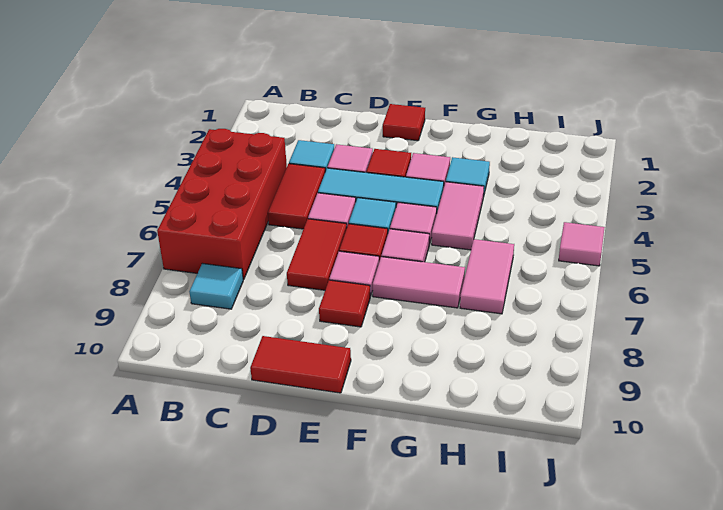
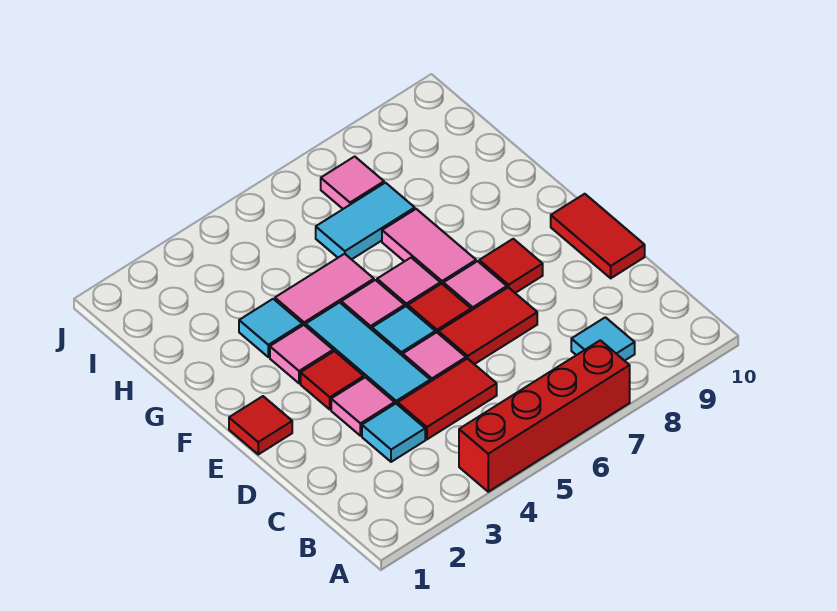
red brick A4:B7 level 1 -> red brick A4:A7 level 1
pink tile H6:H7 level 1 -> cyan tile H6:H7 level 1
pink tile J5 level 1 -> pink tile I7 level 1

